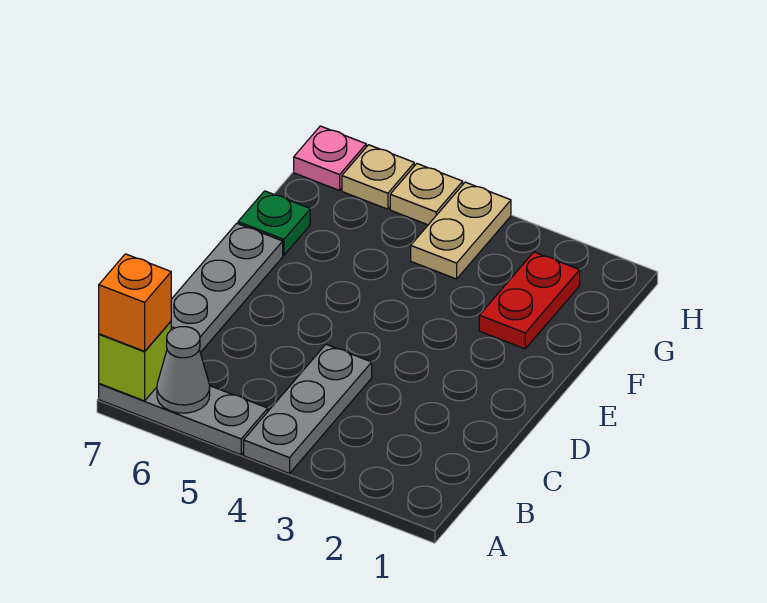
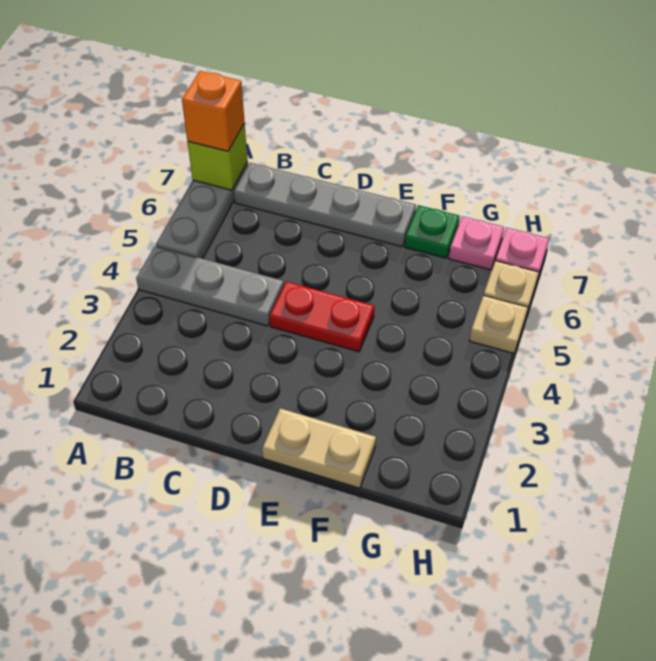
grey cone A6 level 2 -> none
red plate F2:G2 level 1 -> red plate D4:E4 level 1
tan plate G4:H4 level 1 -> tan plate E1:F1 level 1
none -> pink plate G7 level 1

